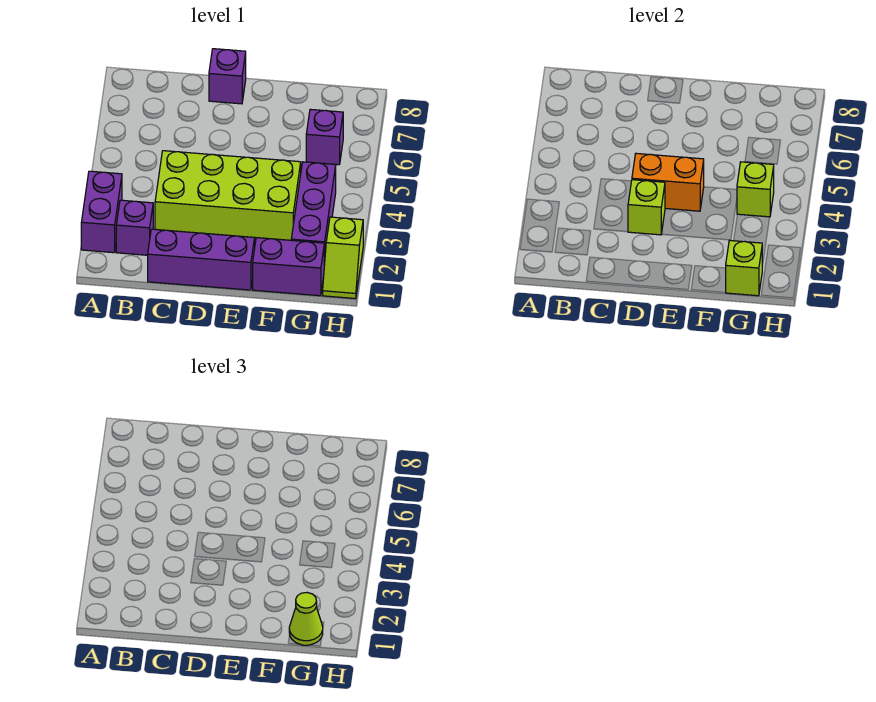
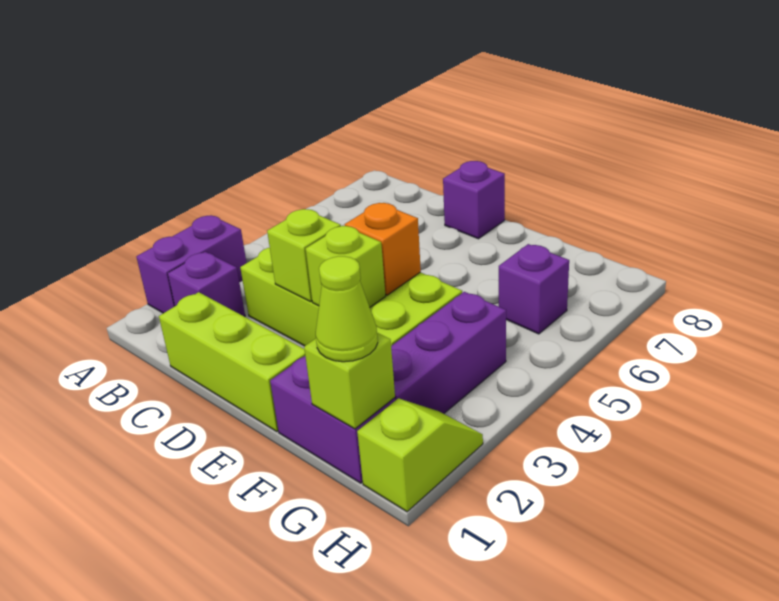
purple brick C1:E1 level 1 -> lime brick C1:E1 level 1
orange brick D4:E4 level 2 -> orange brick E4 level 2
lime brick G4 level 2 -> lime brick E3 level 2
lime slope H1:H2 level 1 top 2 -> lime slope H1:H2 level 1 top 1

